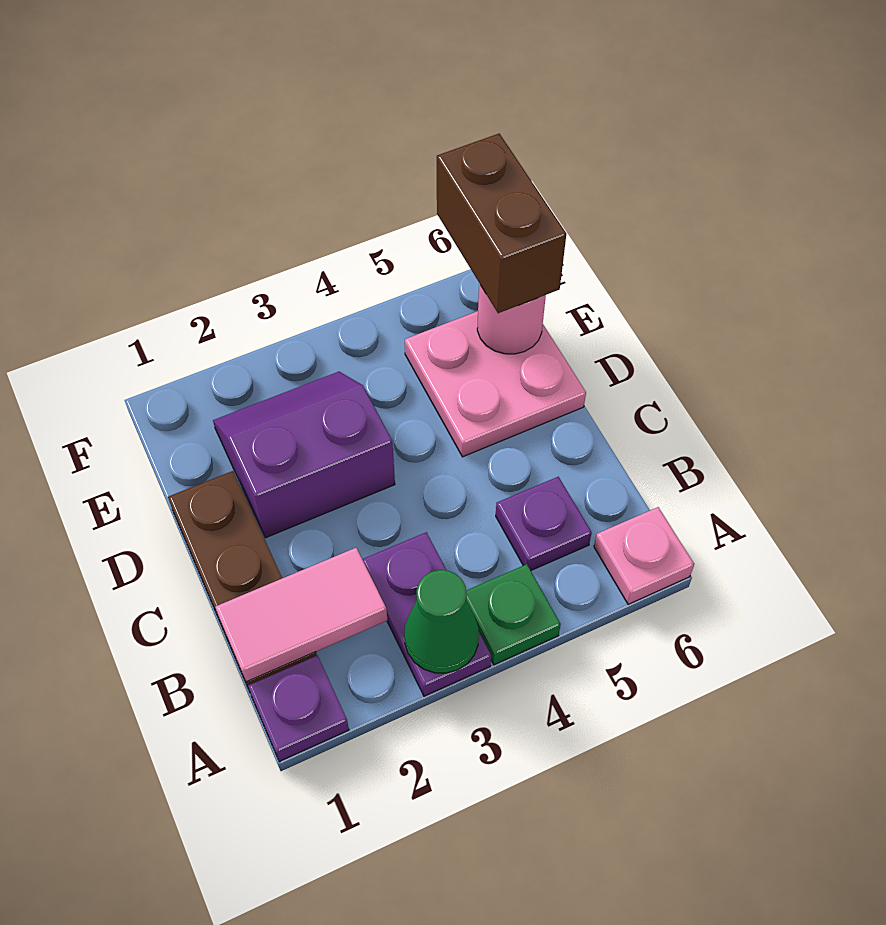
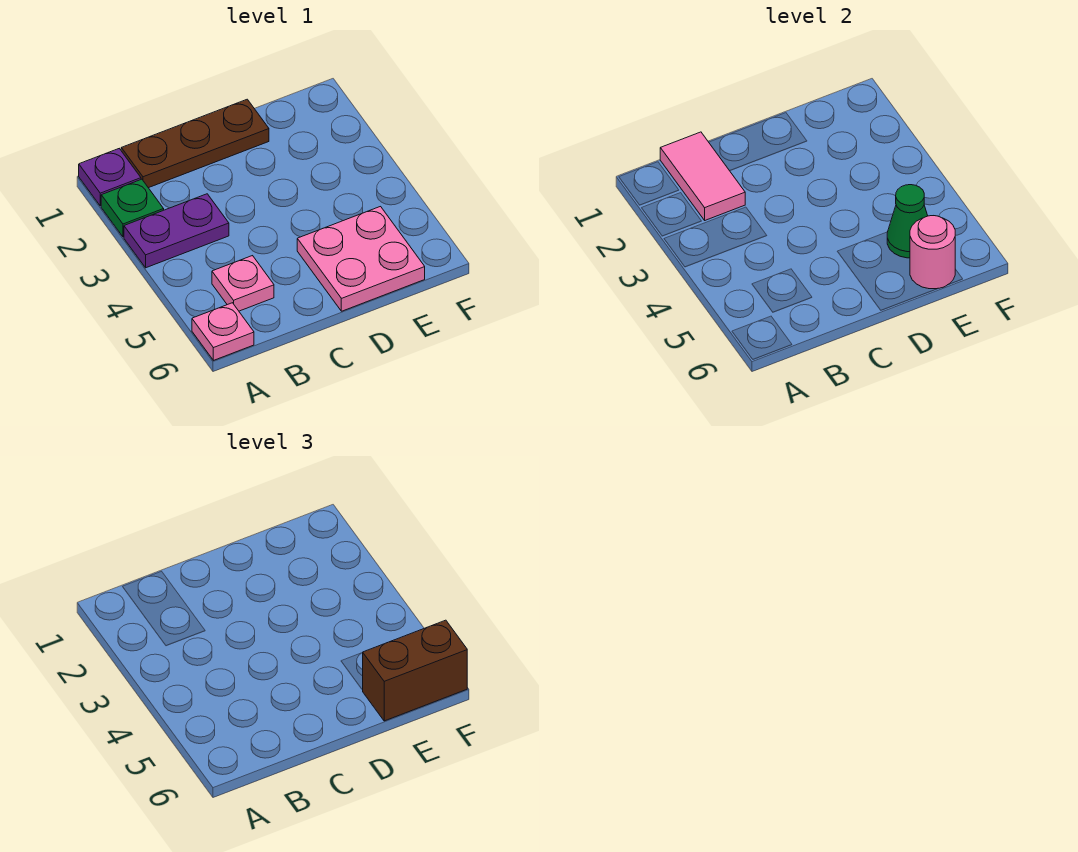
green cone A3 level 2 -> green cone E5 level 2
green plate A4 level 1 -> green plate A2 level 1
purple plate B5 level 1 -> pink plate B5 level 1
purple slope D2:E3 level 1 top D -> none

